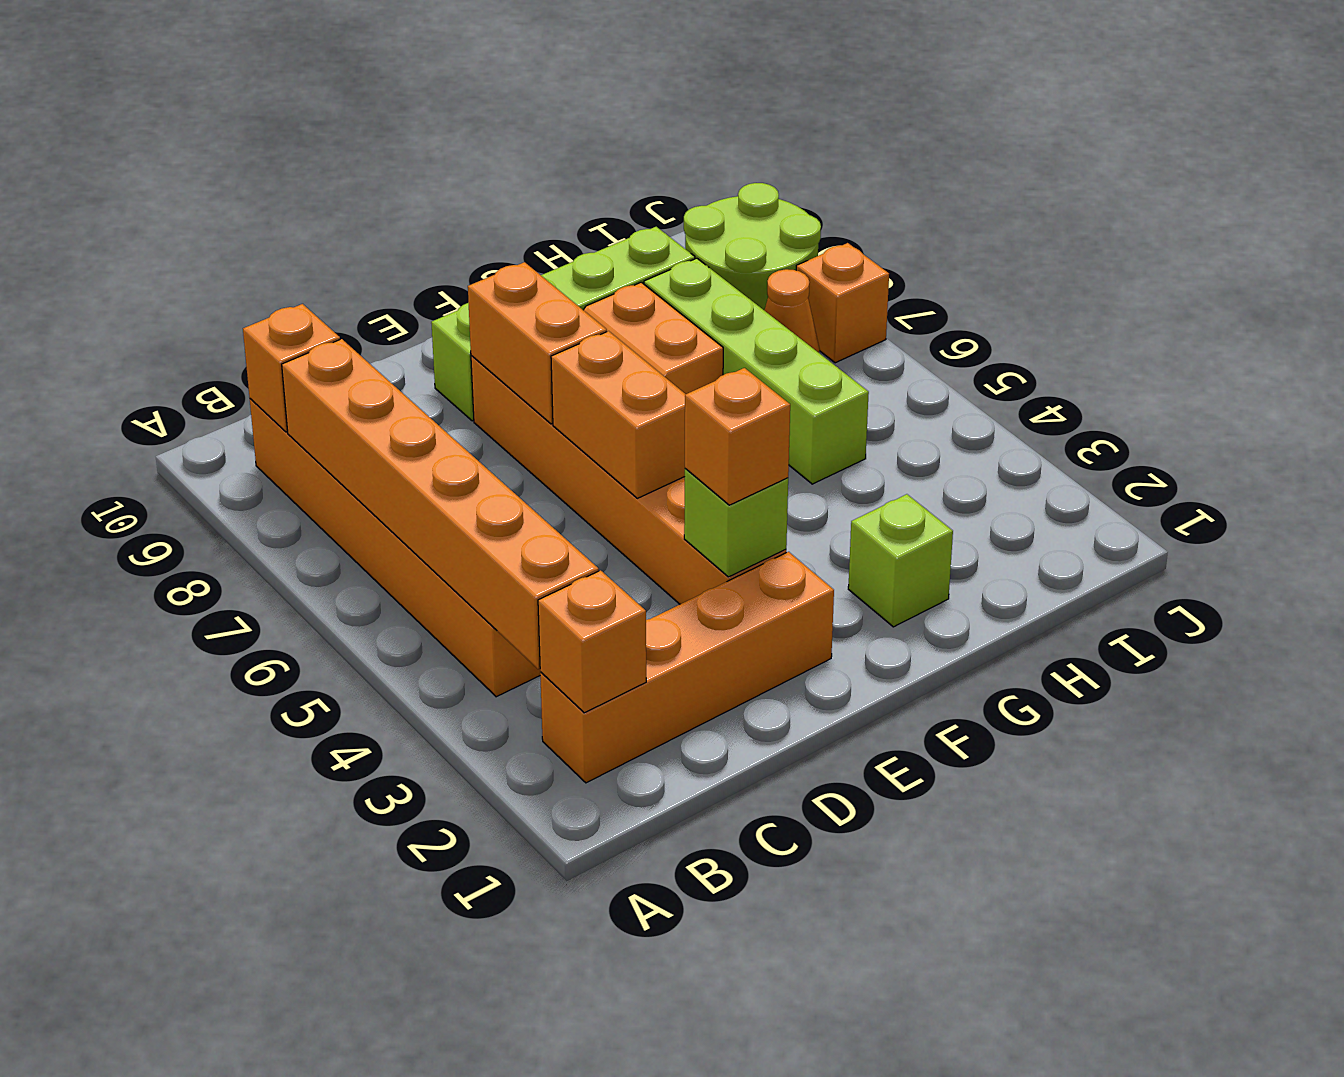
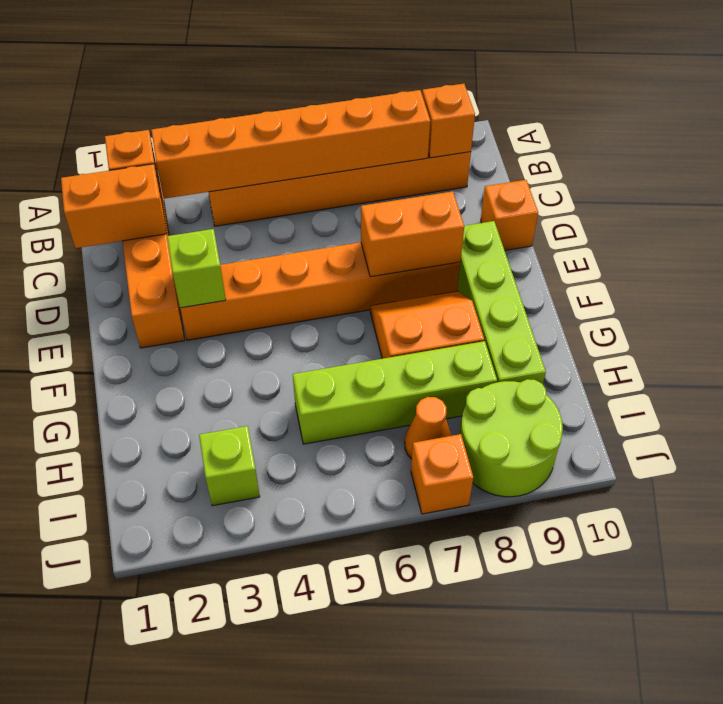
orange brick E3 level 3 -> orange brick D10 level 1
orange brick E5:E6 level 2 -> orange brick C1:C2 level 2
lime brick G2 level 1 -> lime brick I3 level 1

